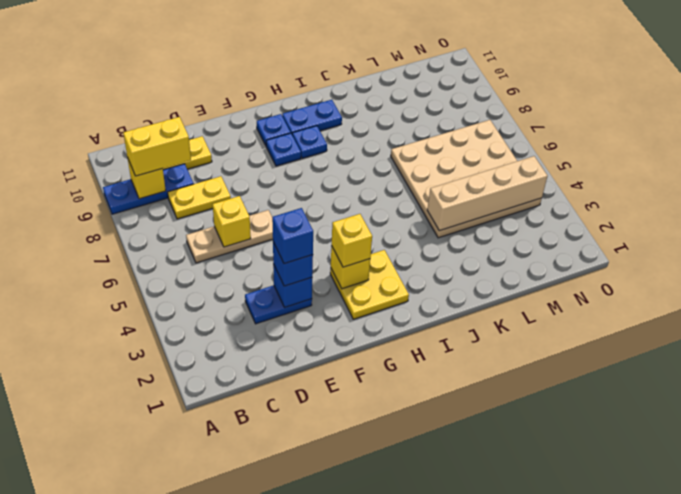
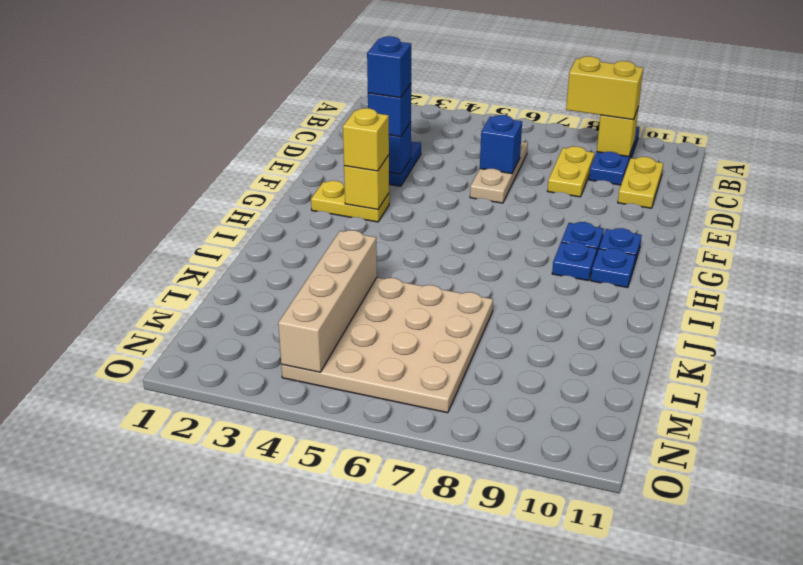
yellow brick B9:C9 level 3 -> yellow brick B8:B9 level 3
yellow brick D6 level 2 -> blue brick D6 level 2
yellow plate G2:H3 level 1 -> yellow plate G2:G3 level 1
blue plate H10:I10 level 1 -> blue plate H10 level 1

